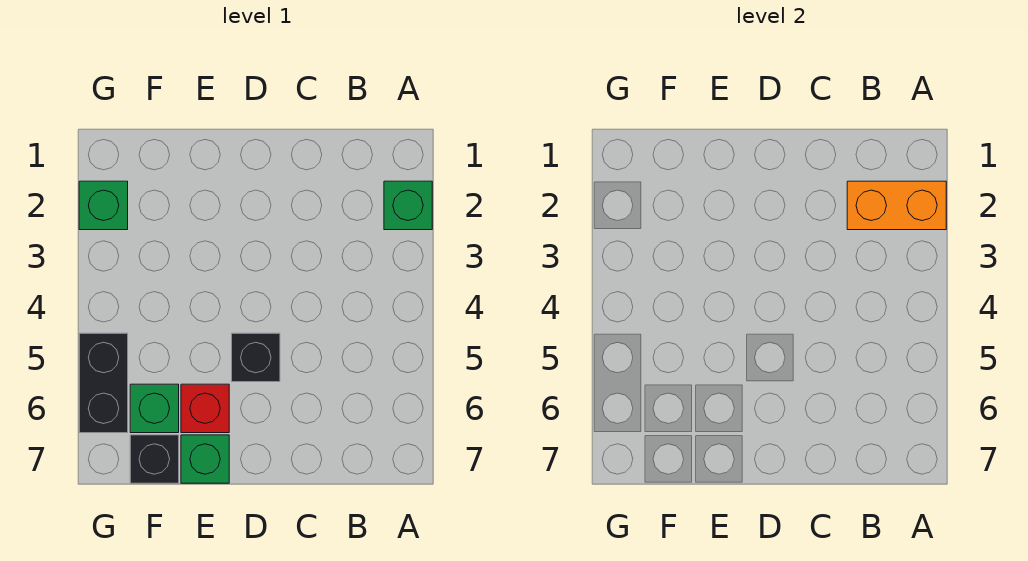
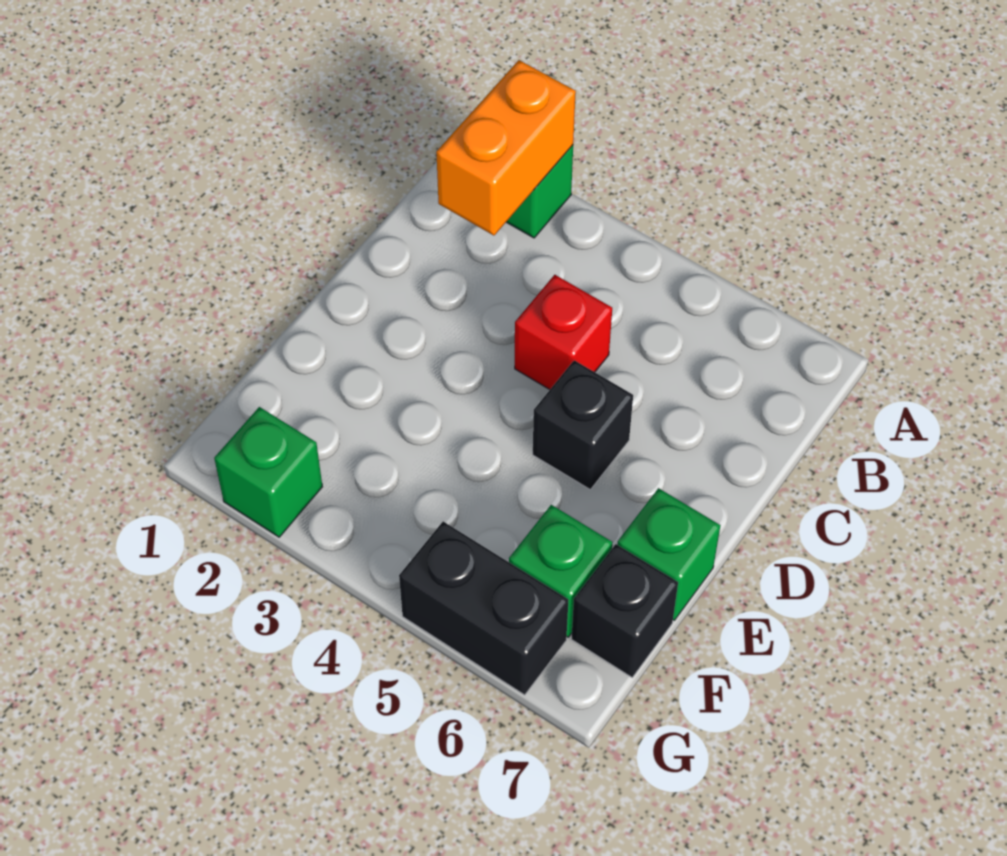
red brick E6 level 1 -> red brick C4 level 1

